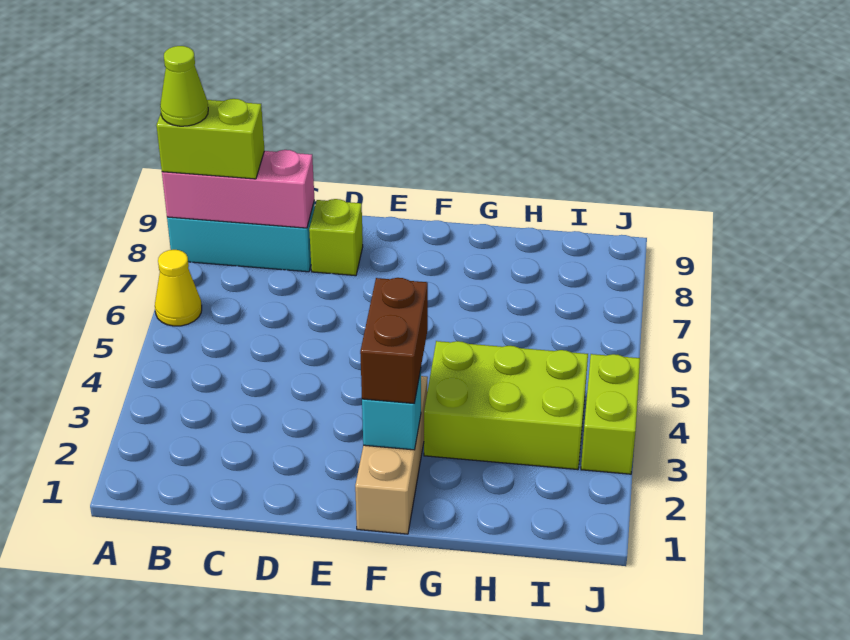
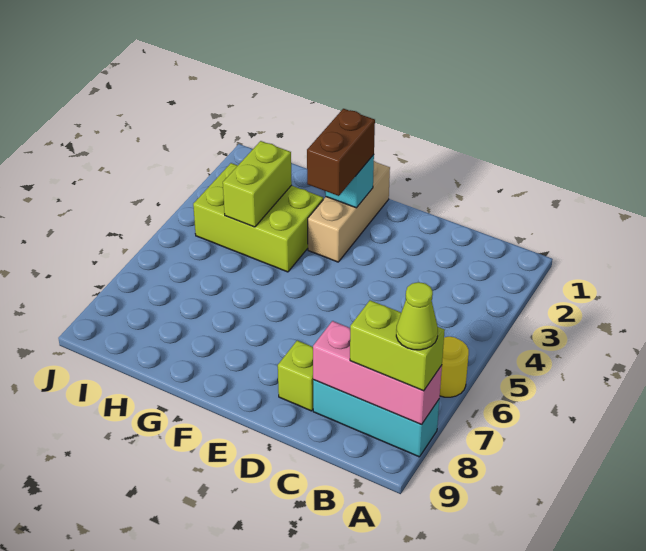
yellow cone A6 level 1 -> yellow round brick A6 level 1
lime brick J3:J4 level 1 -> lime brick H3:H4 level 2

